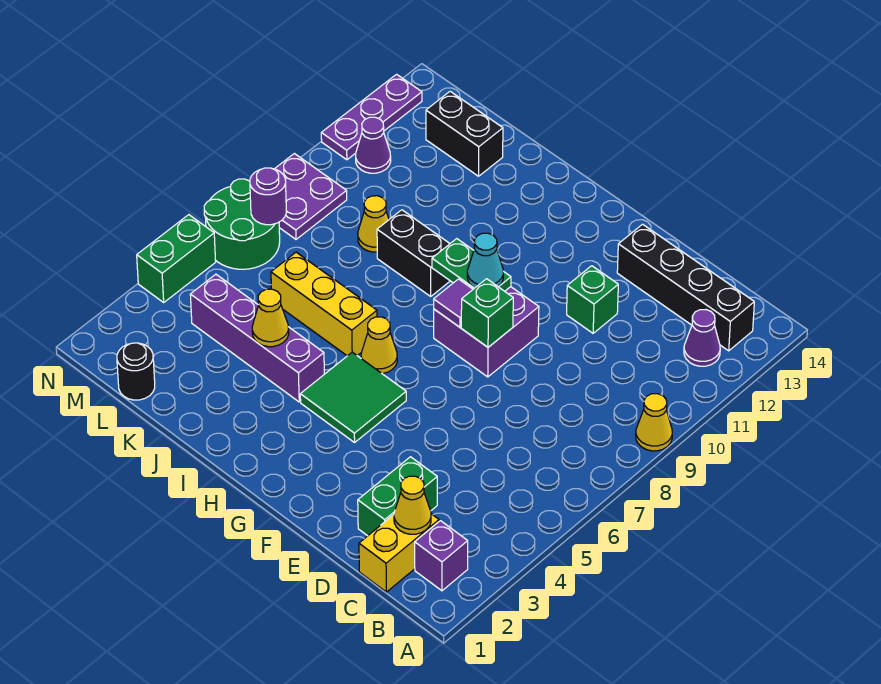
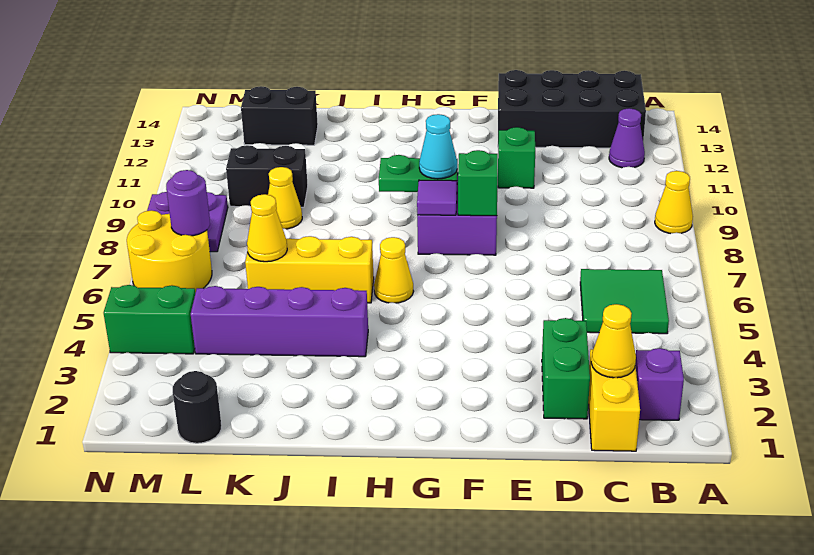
black brick B13:E13 level 1 -> black brick B13:E14 level 1
green tile G4:H5 level 1 -> green tile B5:C6 level 1
black brick I9:J9 level 1 -> black brick K10:L10 level 1
yellow cone J4 level 2 -> yellow cone K6 level 2
green round brick M6:N7 level 1 -> yellow round brick M6:N7 level 1
purple cone M11 level 1 -> none
green brick N4:N5 level 1 -> green brick M4:N4 level 1
purple plate N11:N13 level 1 -> none

